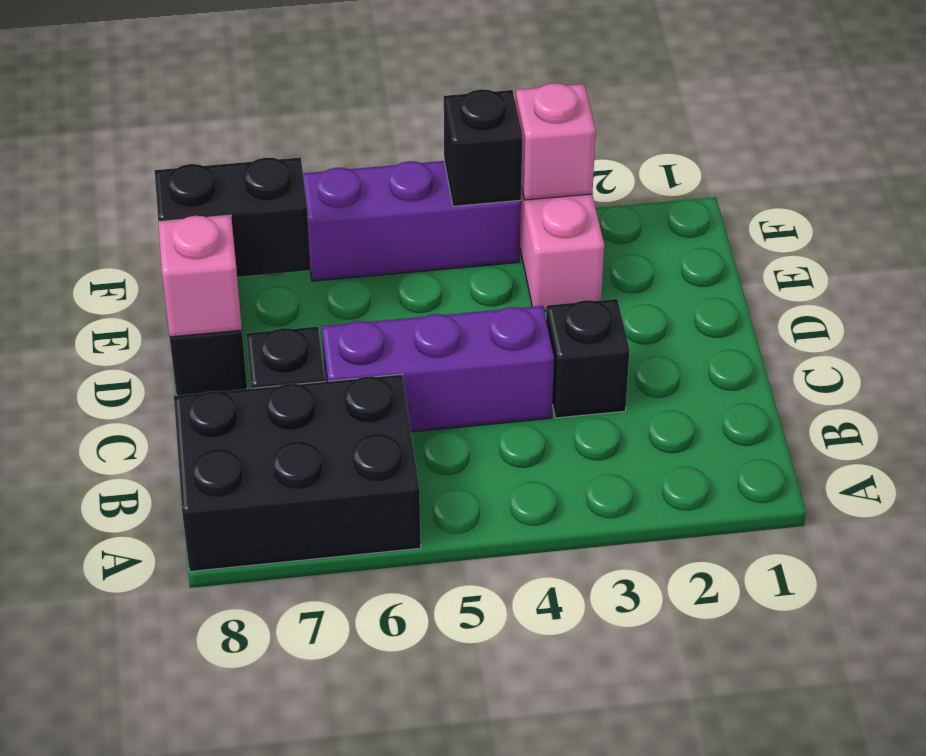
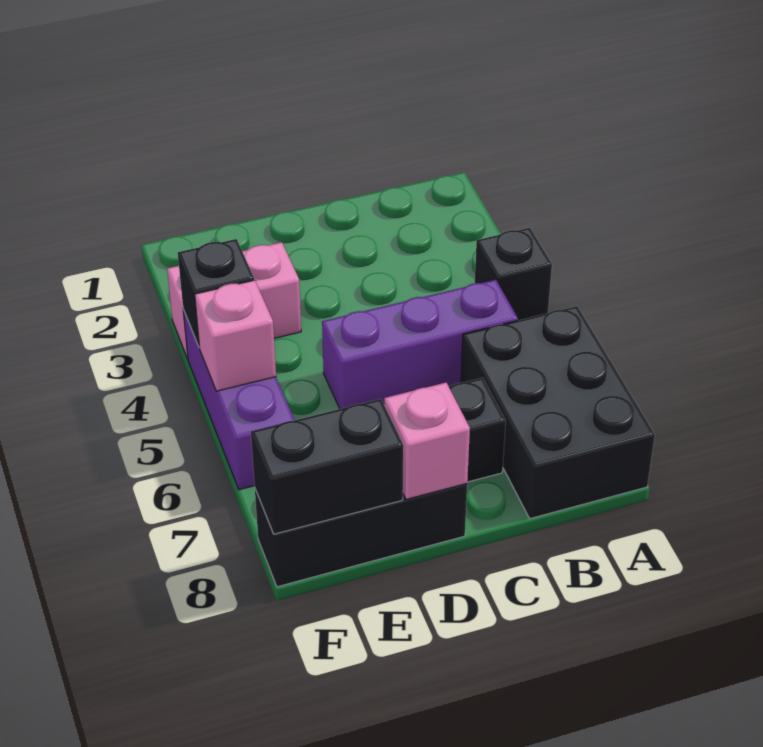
black brick C3 level 1 -> black brick A4 level 1
purple brick C4:C6 level 1 -> purple brick B5:D5 level 1
black brick E7:E8 level 2 -> black brick E8:F8 level 2
pink brick F3 level 2 -> pink brick F5 level 2

